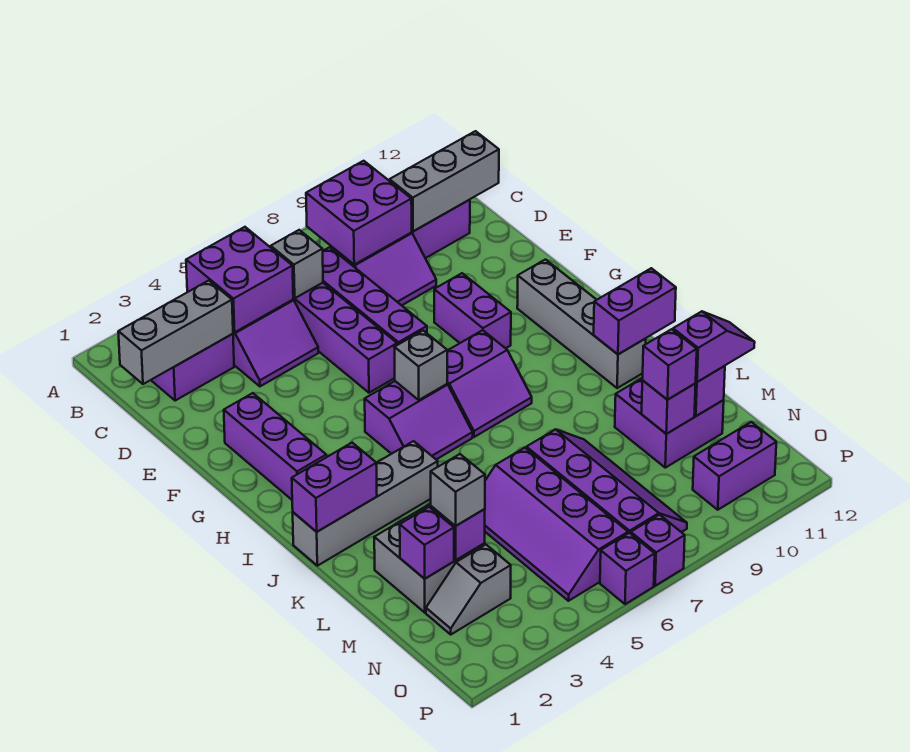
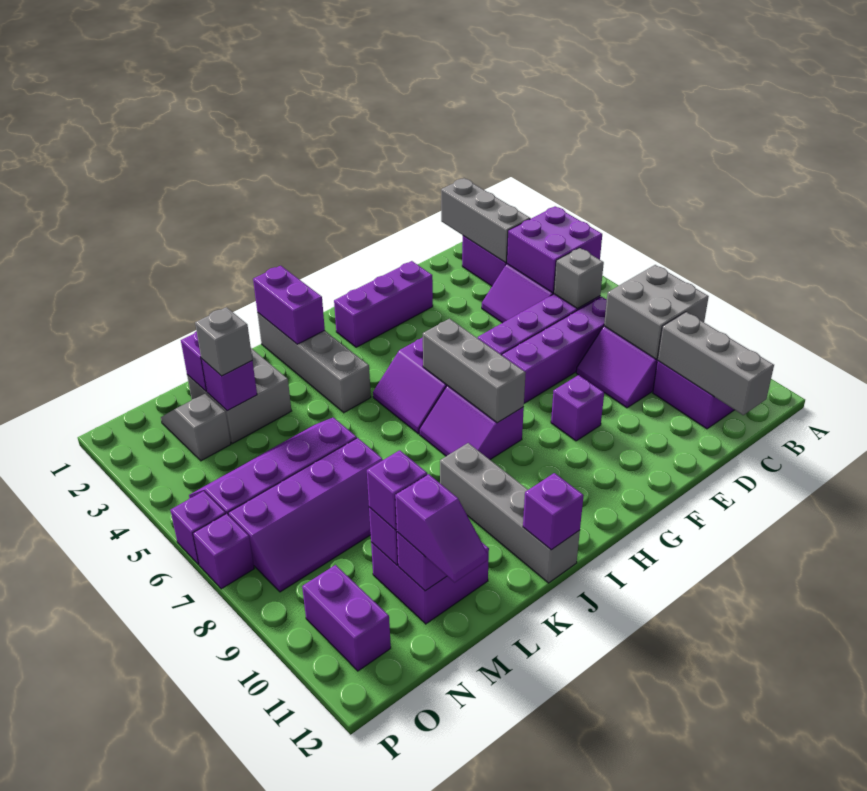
purple brick B8:C9 level 2 -> grey brick B8:C9 level 2
purple brick F9:G9 level 1 -> purple brick F9 level 1
grey brick G11:J11 level 1 -> grey brick J9:J12 level 1
grey brick H6 level 2 -> grey brick H6:H8 level 2
purple brick J11:J12 level 2 -> purple brick J12 level 2

